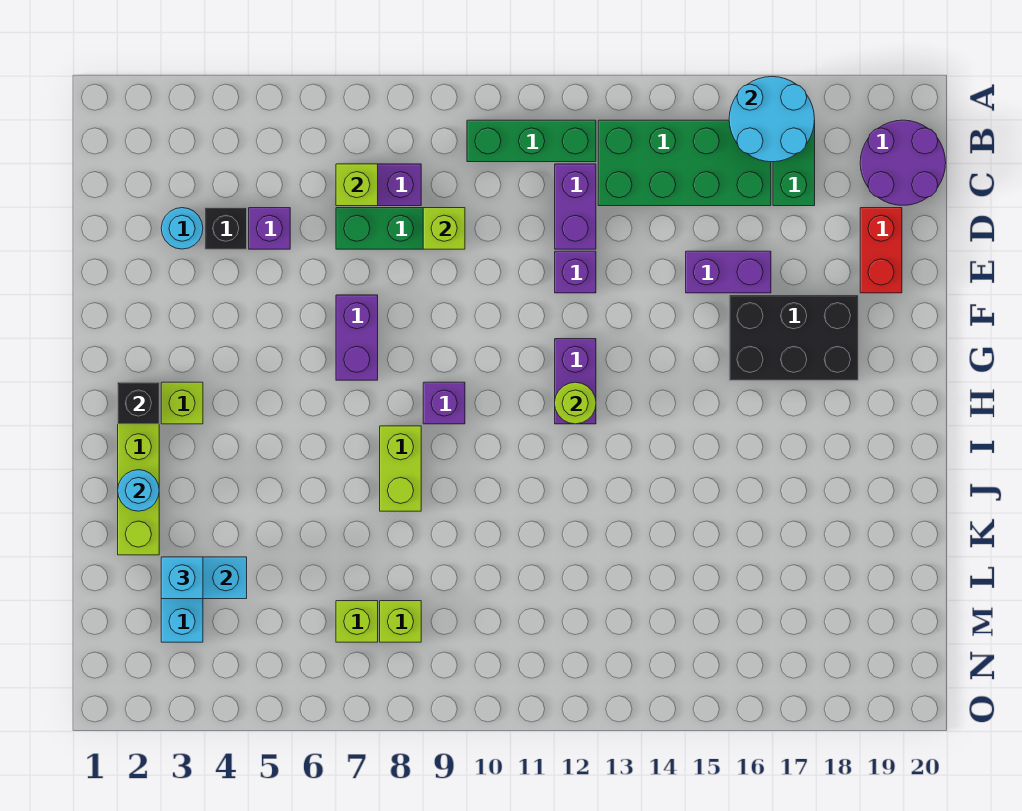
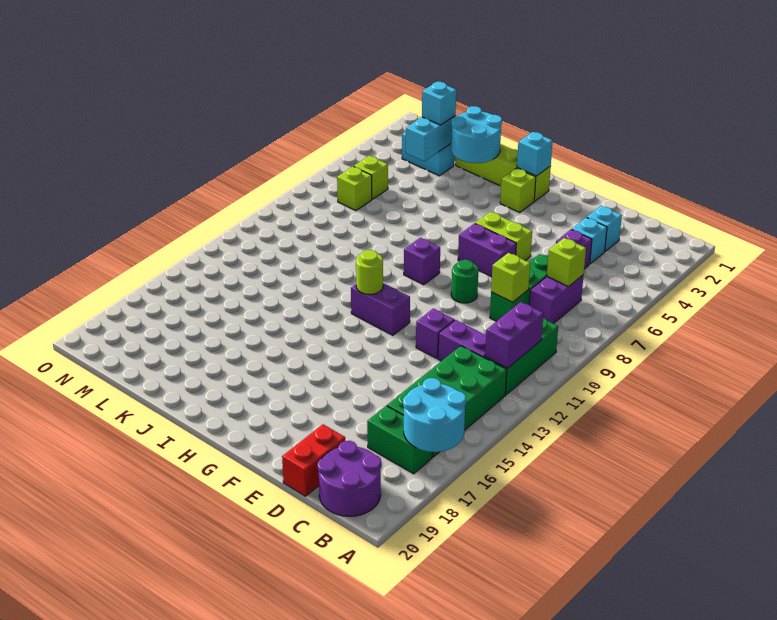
cyan round brick D3 level 1 -> cyan brick D3 level 1
black brick D4 level 1 -> cyan brick D4 level 1
red brick D19:E19 level 1 -> red brick D19:D20 level 1
purple brick E15:E16 level 1 -> purple brick B11:B12 level 2
none -> green round brick F9 level 1
black brick F16:G18 level 1 -> none
black brick H2 level 2 -> cyan brick H2 level 2
lime brick I8:J8 level 1 -> lime brick F6:G6 level 1
cyan round brick J2 level 2 -> cyan round brick J2:K3 level 2
lime brick M8 level 1 -> lime brick M6 level 1

